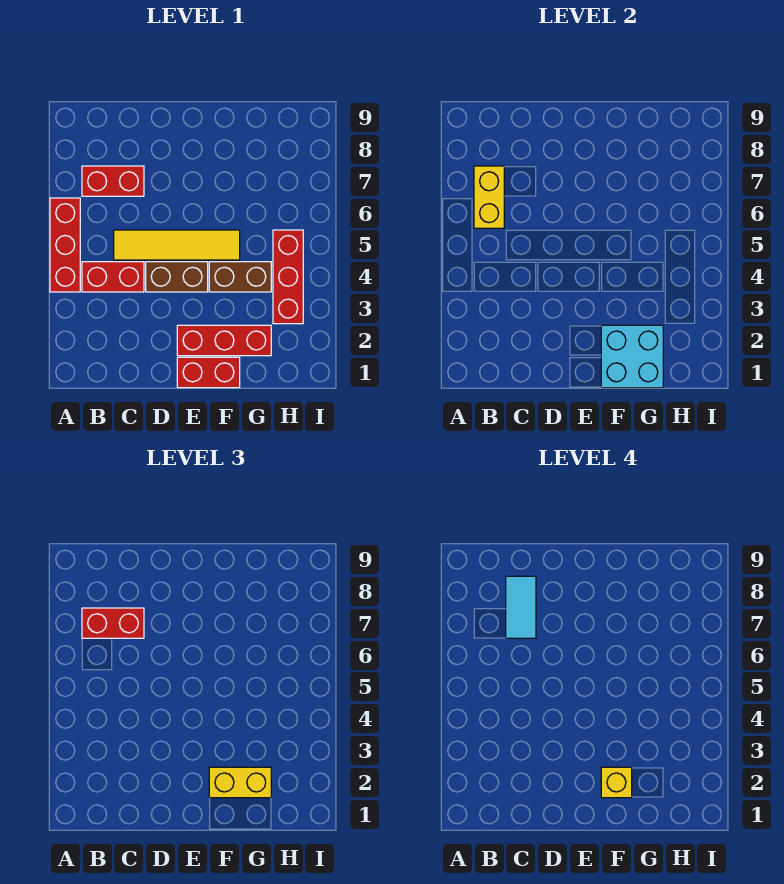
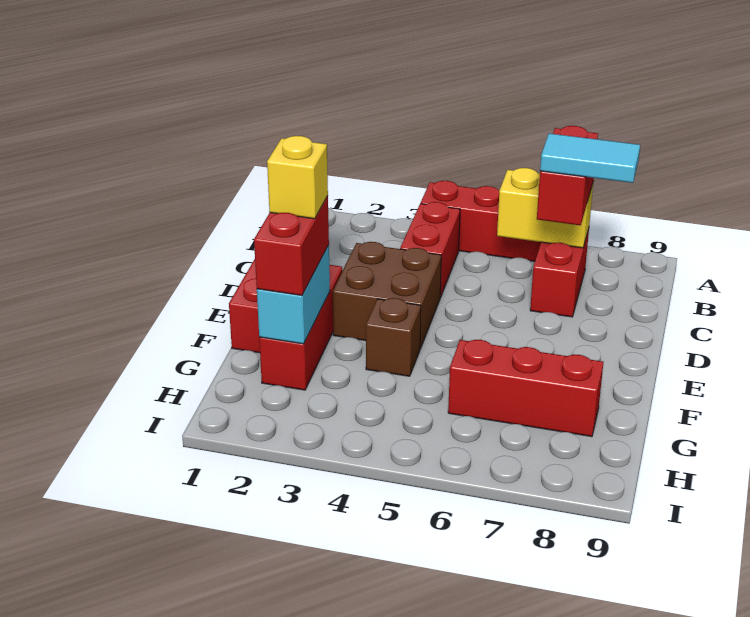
yellow tile C5:F5 level 1 -> none
brown brick D4:E4 level 1 -> brown brick D3:E4 level 1
cyan brick F1:G2 level 2 -> cyan brick F2:G2 level 2
yellow brick F2:G2 level 3 -> red brick F2:G2 level 3
brown brick F4:G4 level 1 -> brown brick F4 level 1
red brick H3:H5 level 1 -> red brick G6:G8 level 1

